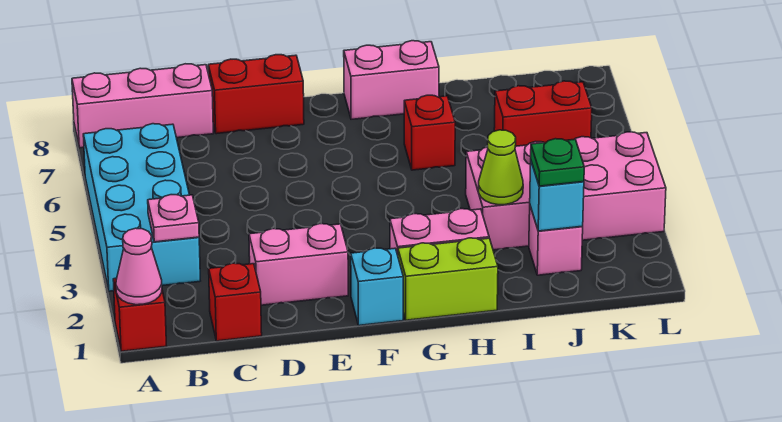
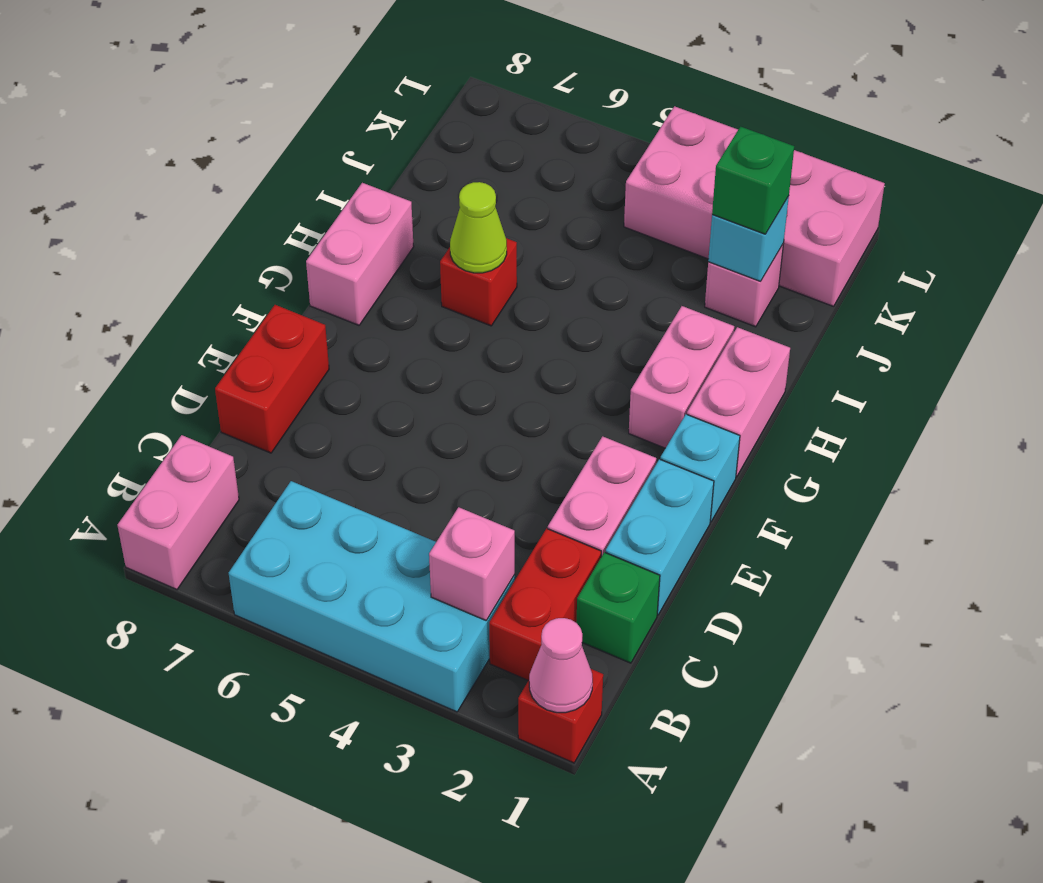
pink brick A8:C8 level 1 -> pink brick A8:B8 level 1
pink plate B3 level 2 -> pink brick B3 level 2
red brick C1 level 1 -> green brick C1 level 1
none -> cyan brick D1:E1 level 1
lime brick G1:H1 level 1 -> pink brick G1:H1 level 1
pink brick I3:L4 level 1 -> pink brick K1:L4 level 1
lime cone I3 level 2 -> lime cone H6 level 2
green plate J2 level 3 -> green brick J2 level 3
red brick J6:K6 level 1 -> red brick B2:C2 level 1

